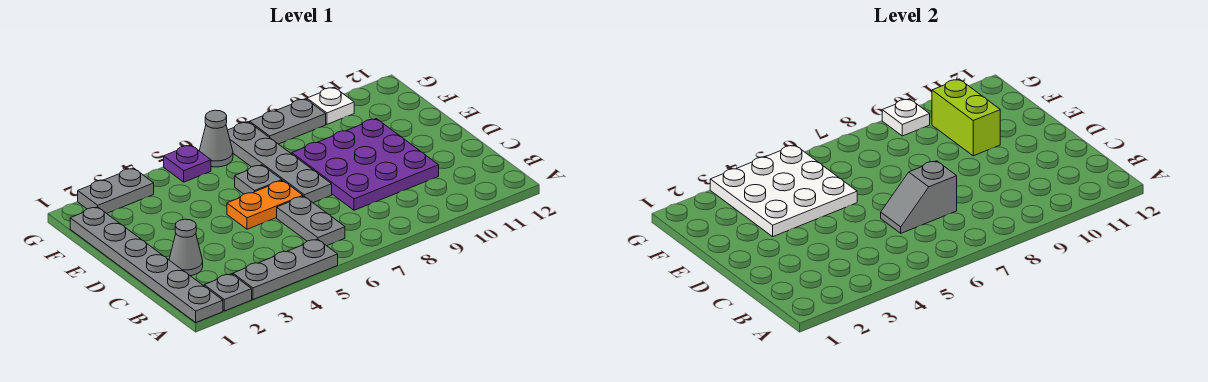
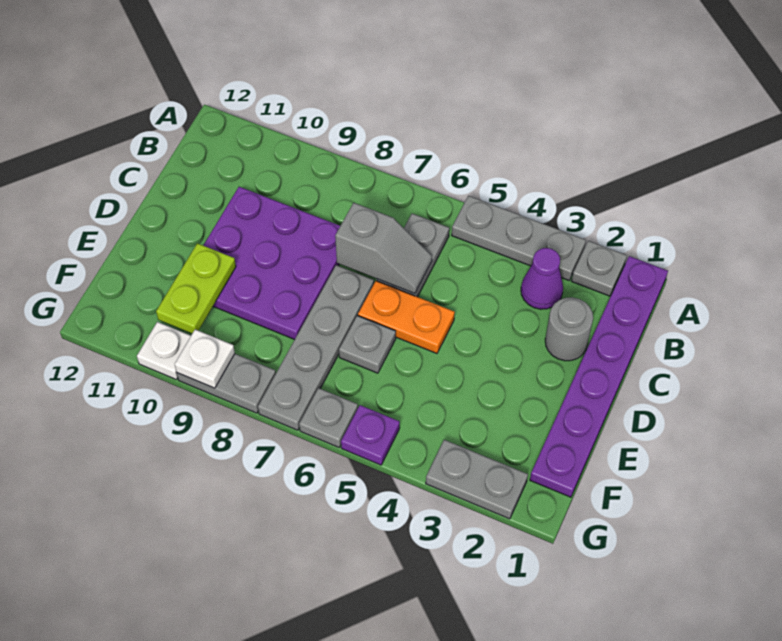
grey plate A1:F1 level 1 -> purple plate A1:F1 level 1
none -> purple cone B3 level 1
grey cone C2 level 1 -> grey round brick C2 level 1
white plate E3:G5 level 2 -> none
lime brick E10:F10 level 2 -> lime plate E10:F10 level 2
grey cone G6 level 1 -> grey plate G6 level 1

